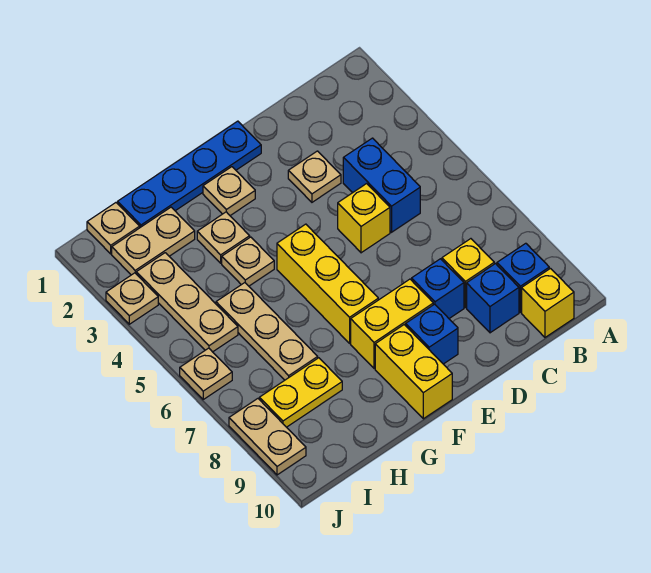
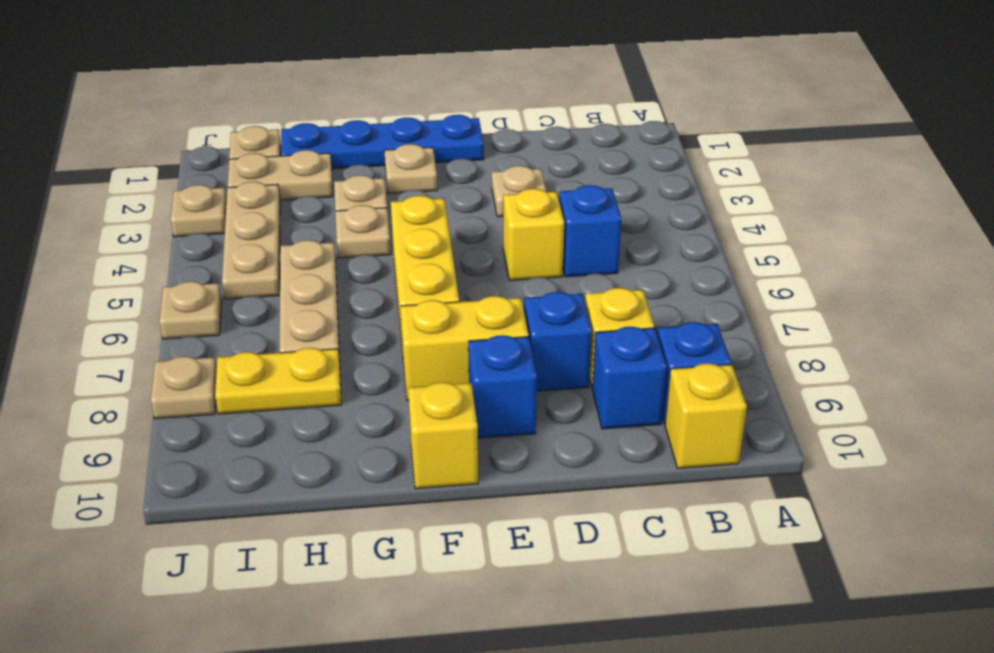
blue brick C4:C5 level 1 -> blue brick C5 level 1
yellow brick F9:F10 level 1 -> yellow brick F10 level 1
tan plate J8:J9 level 1 -> tan plate J8 level 1

